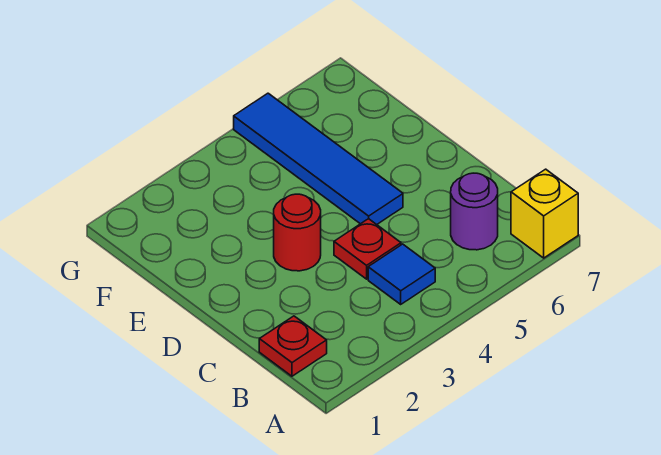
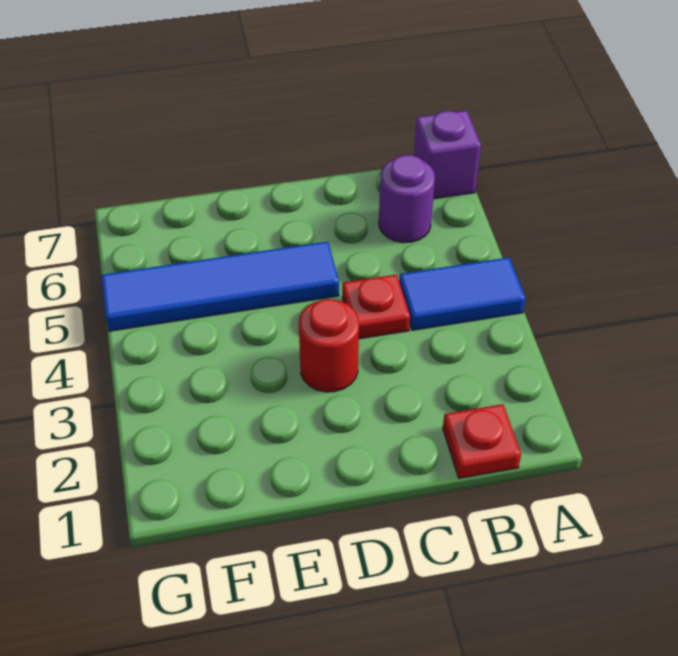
yellow brick A7 level 1 -> purple brick A7 level 1
blue tile B4 level 1 -> blue tile A4:B4 level 1

